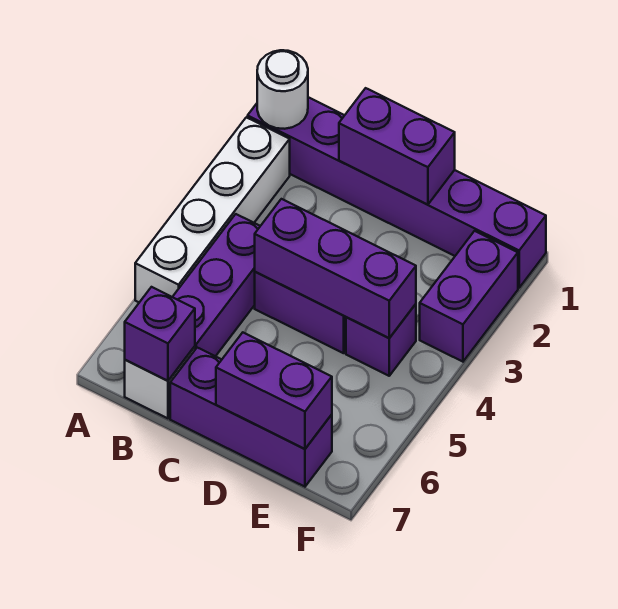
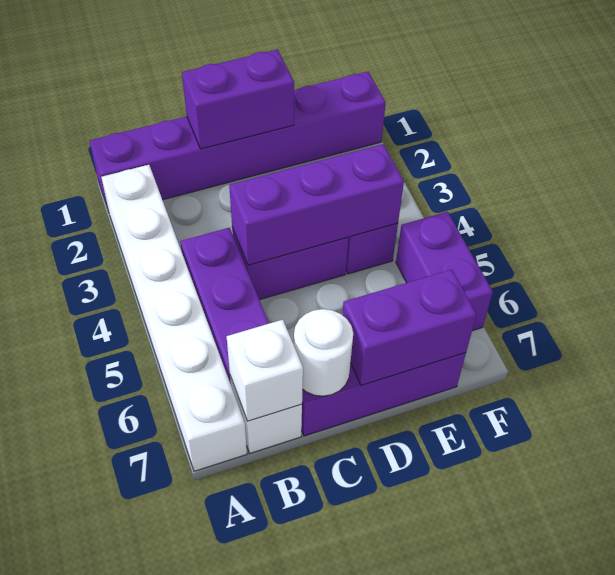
white round brick A1 level 2 -> white round brick C7 level 2
white brick A2:A5 level 1 -> white brick A2:A7 level 1
purple brick B7 level 2 -> white brick B7 level 2
purple brick F2:F3 level 1 -> purple brick F5:F6 level 1

